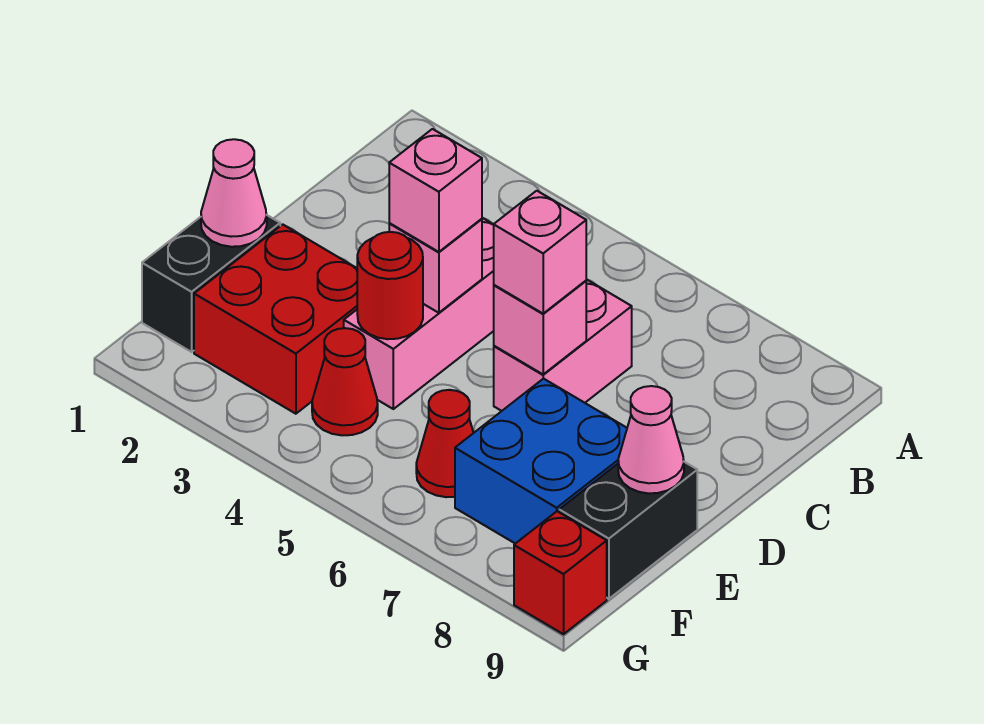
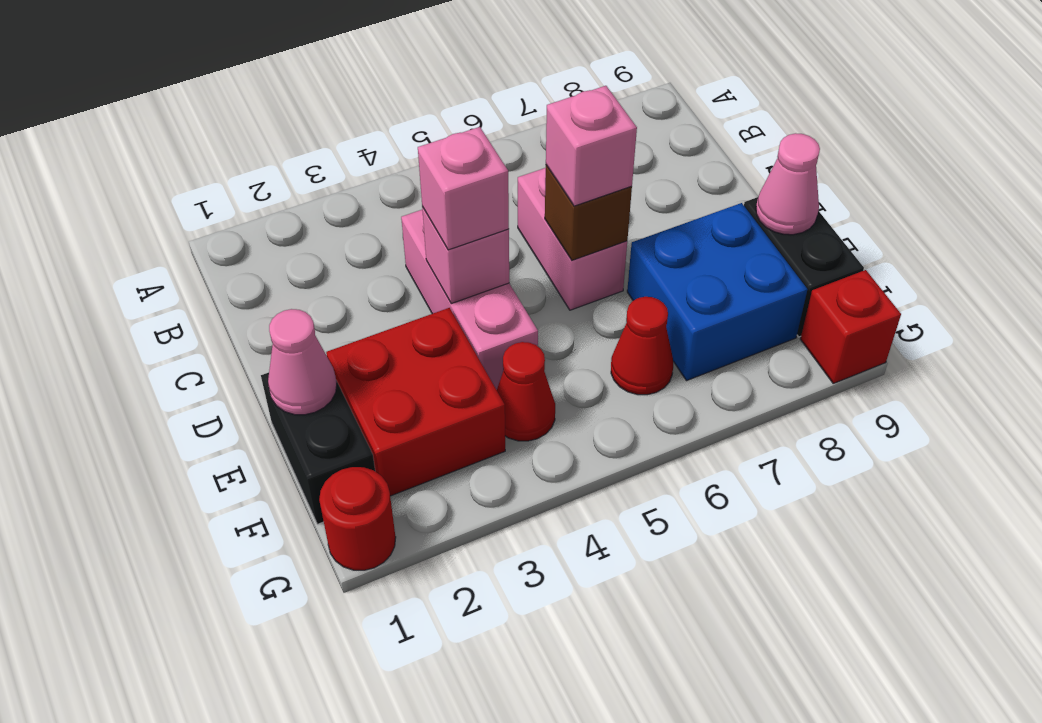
pink brick D6 level 2 -> brown brick D6 level 2
red round brick E4 level 2 -> red round brick G1 level 1

